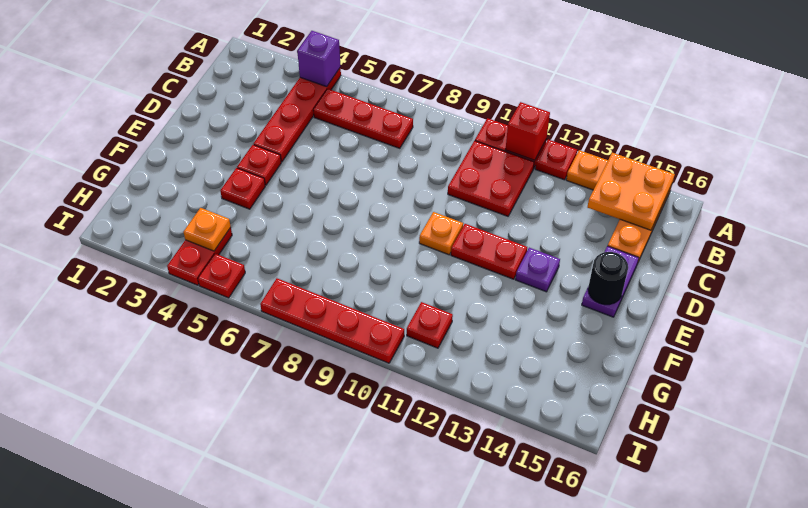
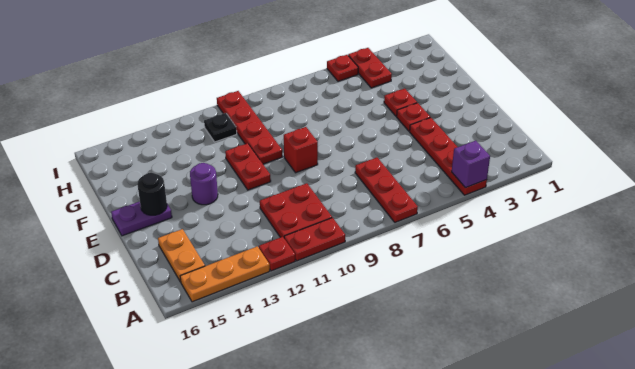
red brick A11 level 2 -> red brick E9 level 1
orange plate A14:B15 level 2 -> none
red plate B5:B7 level 1 -> red plate A7:C7 level 1
purple plate D15:E15 level 1 -> purple plate E15:E16 level 1
orange plate E10 level 1 -> none
red plate E11:E12 level 1 -> red plate E11:F11 level 1
purple plate E13 level 1 -> purple round brick E13 level 1
orange plate H4 level 2 -> none
red plate H11 level 1 -> black plate H11 level 1
red plate I7:I10 level 1 -> red plate F10:I10 level 1

